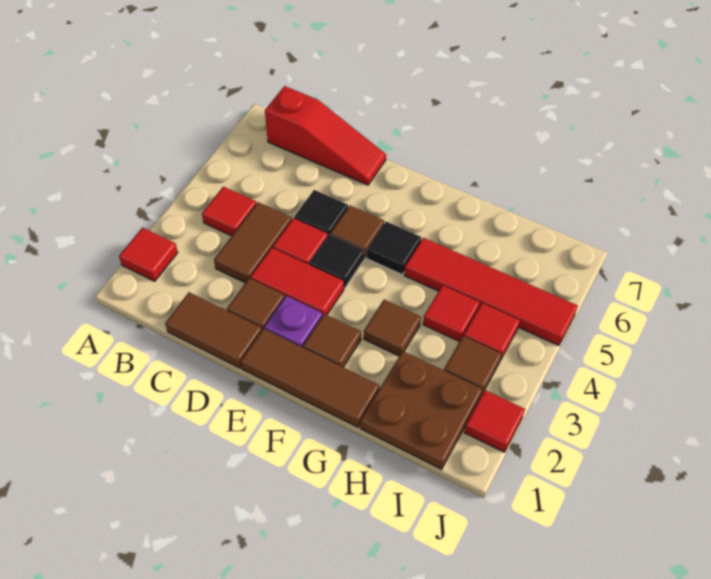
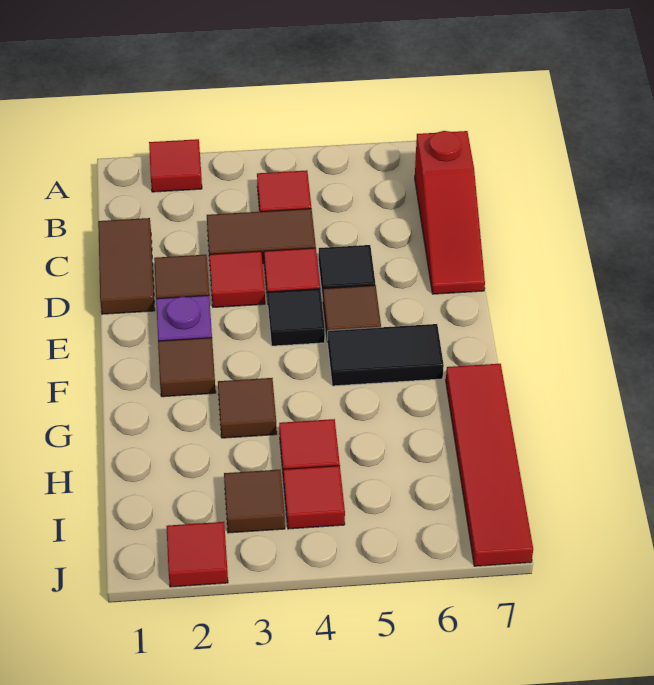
red tile D3:E3 level 1 -> red tile D3 level 1
brown tile E1:G1 level 1 -> none
black tile F5 level 1 -> black tile F5:F6 level 1
red tile G5:J5 level 1 -> red tile G7:J7 level 1
brown plate H1:I2 level 1 -> none

